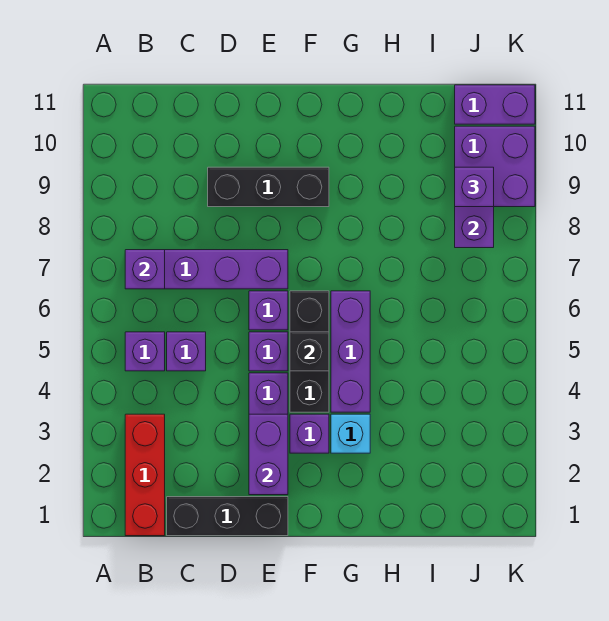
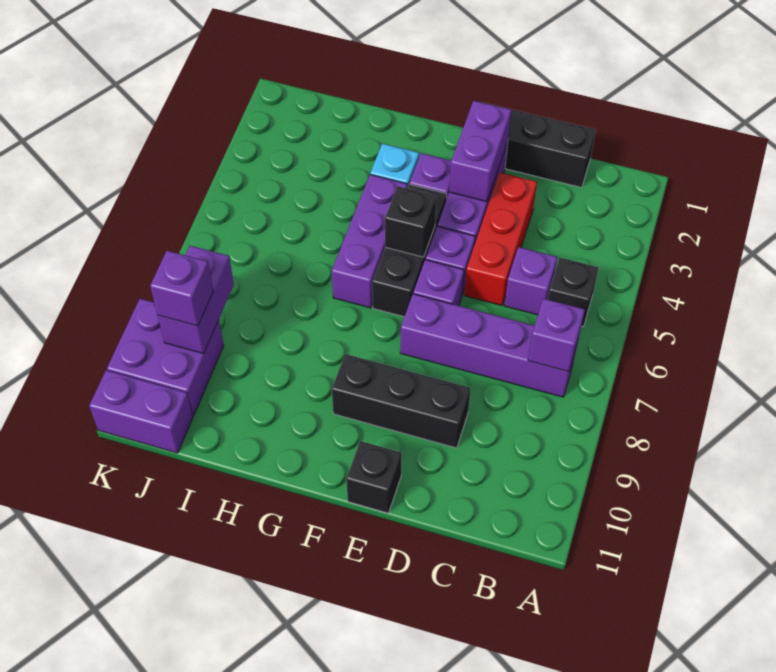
red brick B1:B3 level 1 -> red brick D3:D5 level 1
purple brick B5 level 1 -> black brick B5 level 1
none -> black brick E11 level 1

